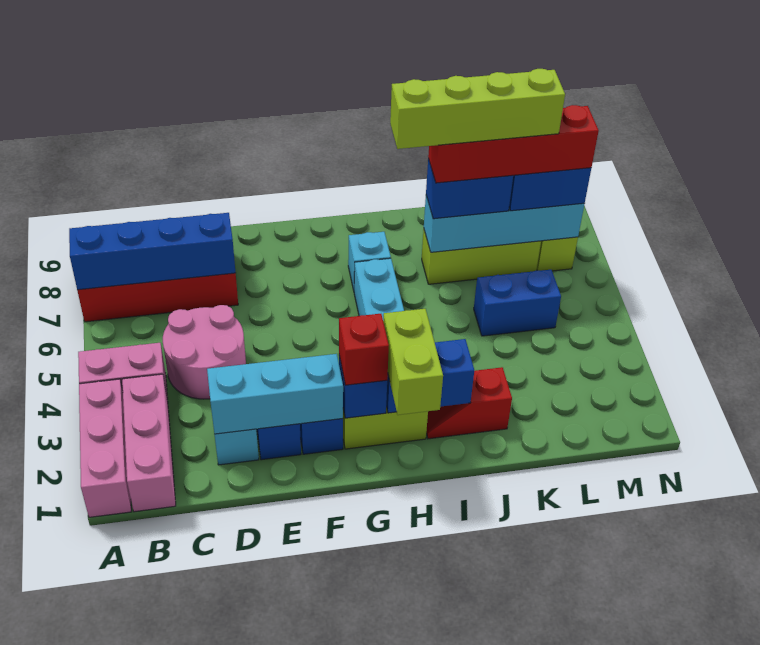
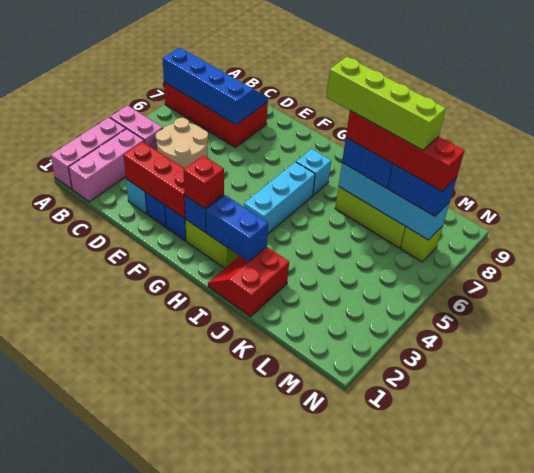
pink round brick C4:D5 level 1 -> tan round brick C4:D5 level 1
cyan brick D2:F2 level 2 -> red brick D2:F2 level 2
lime brick H1:H2 level 3 -> none
red slope I2:J2 level 1 top J -> red slope I1:J2 level 1 top J
blue brick K5:L5 level 1 -> none

